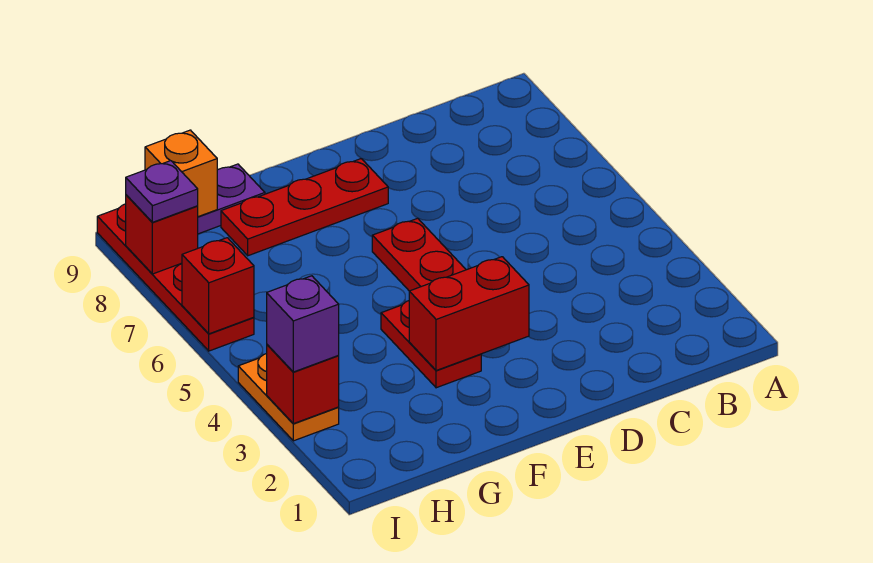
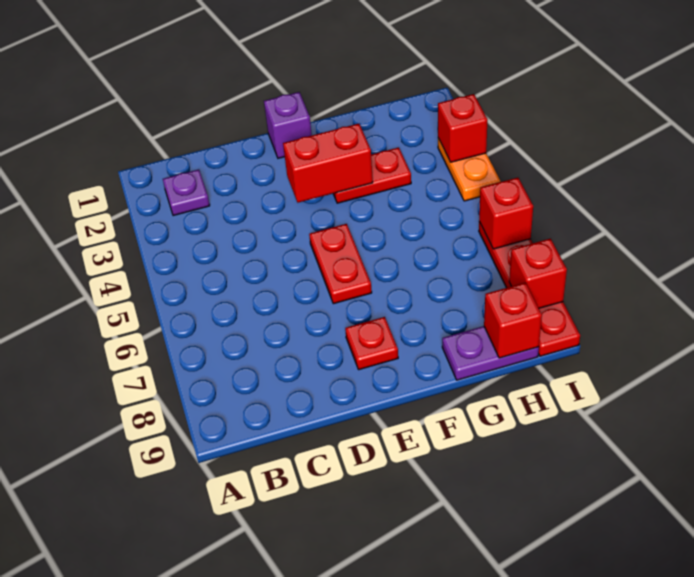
red plate E8:G8 level 1 -> red plate E8 level 1
red plate F3:F4 level 1 -> red plate F3:G3 level 1
orange brick H9 level 2 -> red brick H9 level 2
purple brick I3 level 3 -> purple brick E1 level 1
purple plate I8 level 3 -> purple plate B2 level 1

